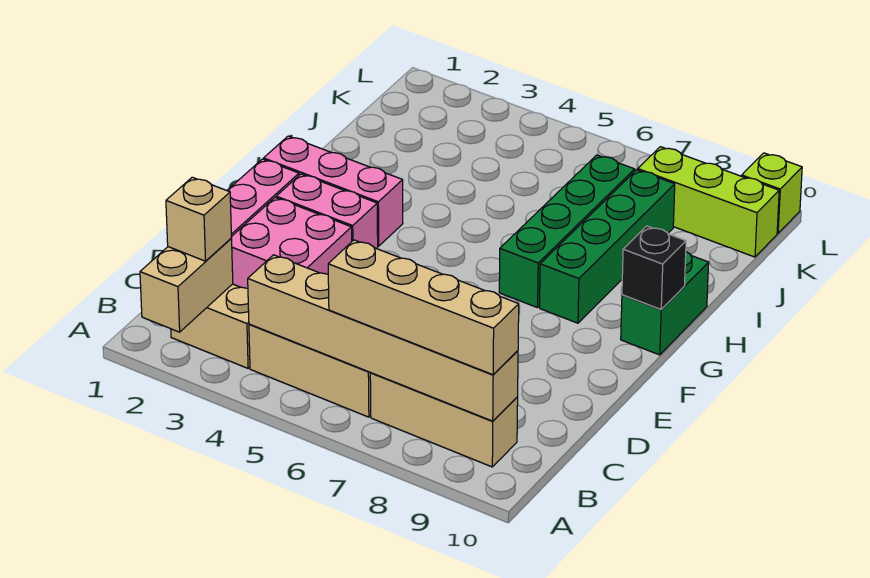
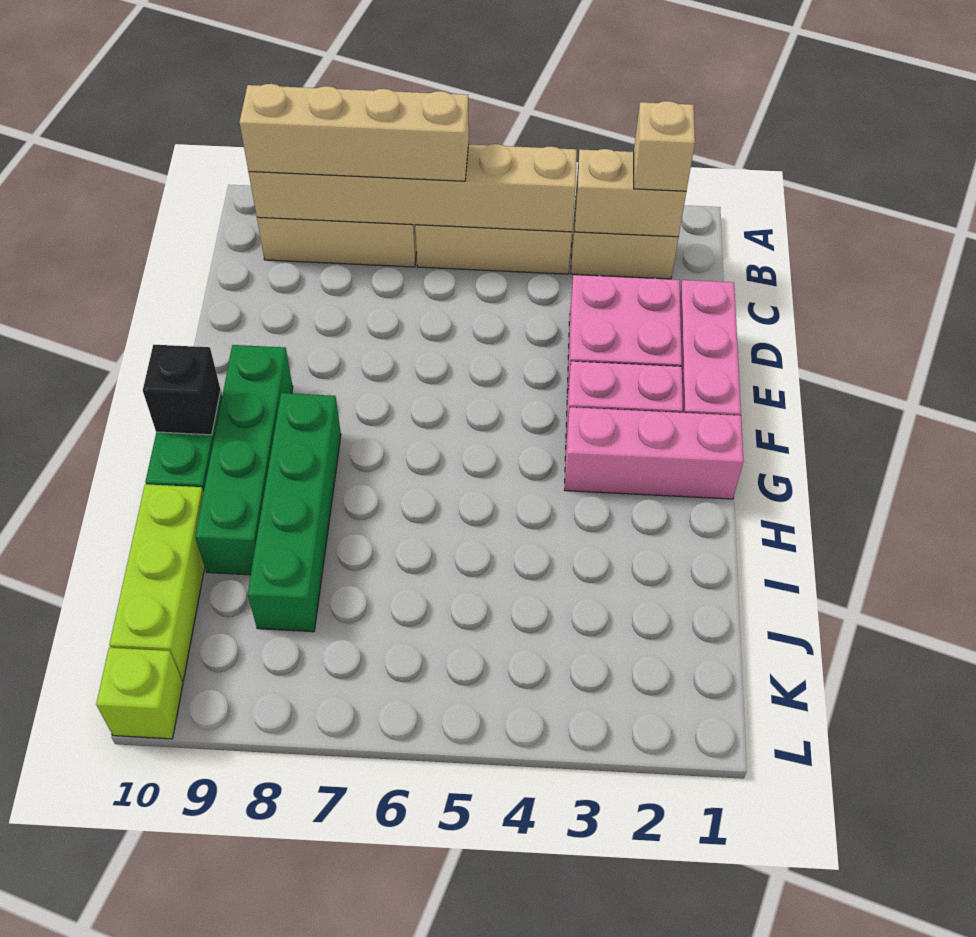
tan brick A2:B2 level 2 -> tan brick B2:B3 level 2
green brick G7:J7 level 1 -> green brick F9:I9 level 1
lime brick K8:K10 level 1 -> lime brick I10:K10 level 1

